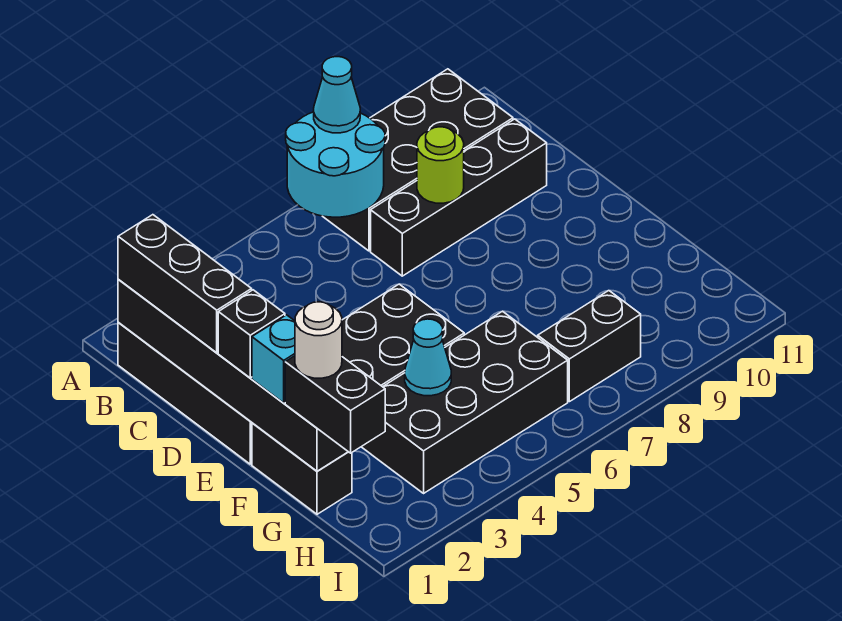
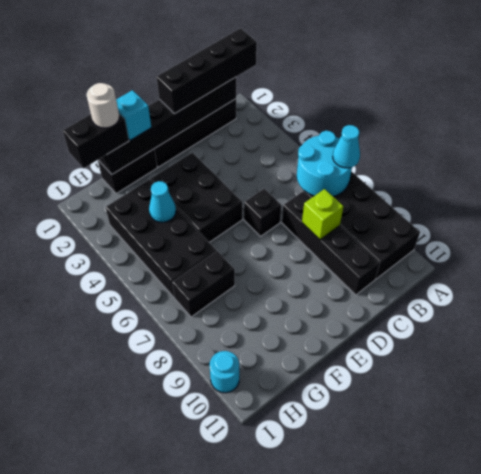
black brick B1:D1 level 3 -> black brick A1:D1 level 3
lime round brick C8 level 2 -> lime brick C8 level 2
black brick E1 level 3 -> black brick D6 level 1
black brick H7:H8 level 1 -> black brick G7:H7 level 1
none -> cyan round brick I10 level 1

